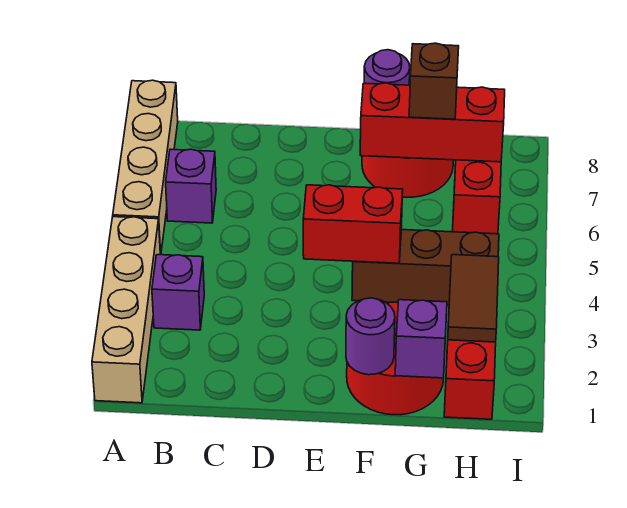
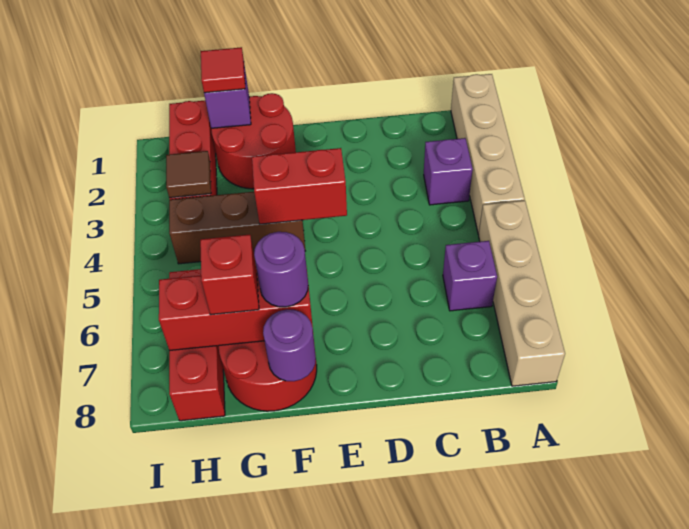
purple round brick F1 level 2 -> purple round brick F7 level 3
none -> red tile G1 level 3
brown brick G7 level 3 -> red brick G7 level 3
brown tile H2:H3 level 2 -> brown tile H3 level 2

